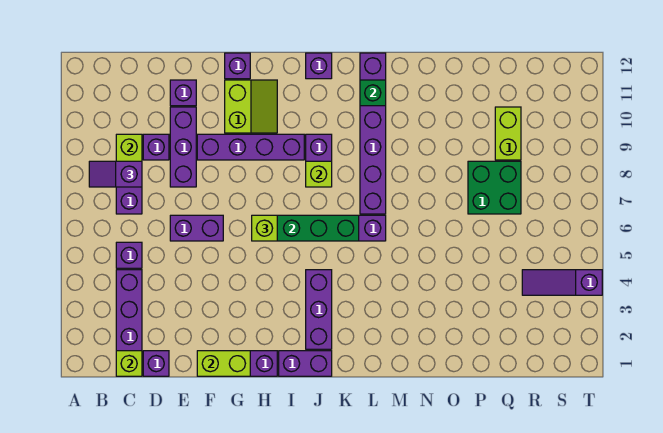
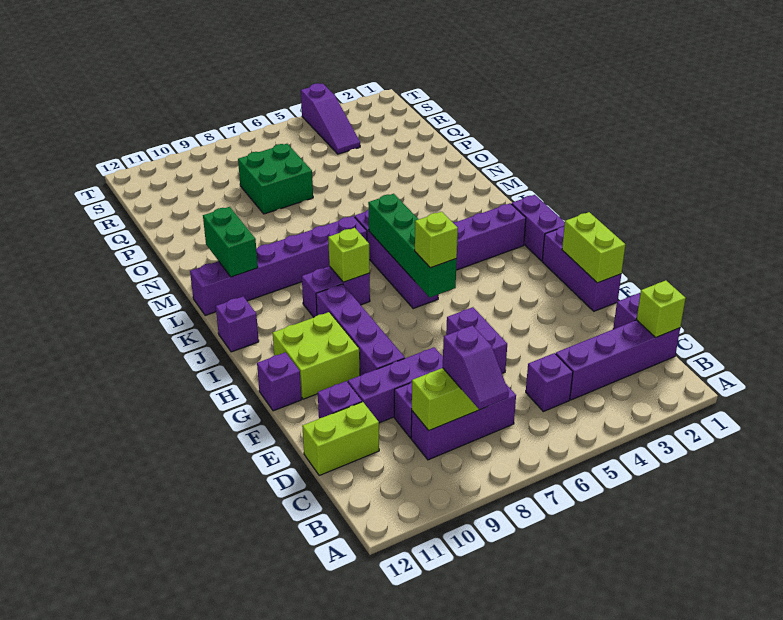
lime slope G10:H11 level 1 top G -> lime brick G10:H11 level 1
green brick L11 level 2 -> green brick L11:M11 level 2
lime brick Q9:Q10 level 1 -> lime brick D11:D12 level 1

